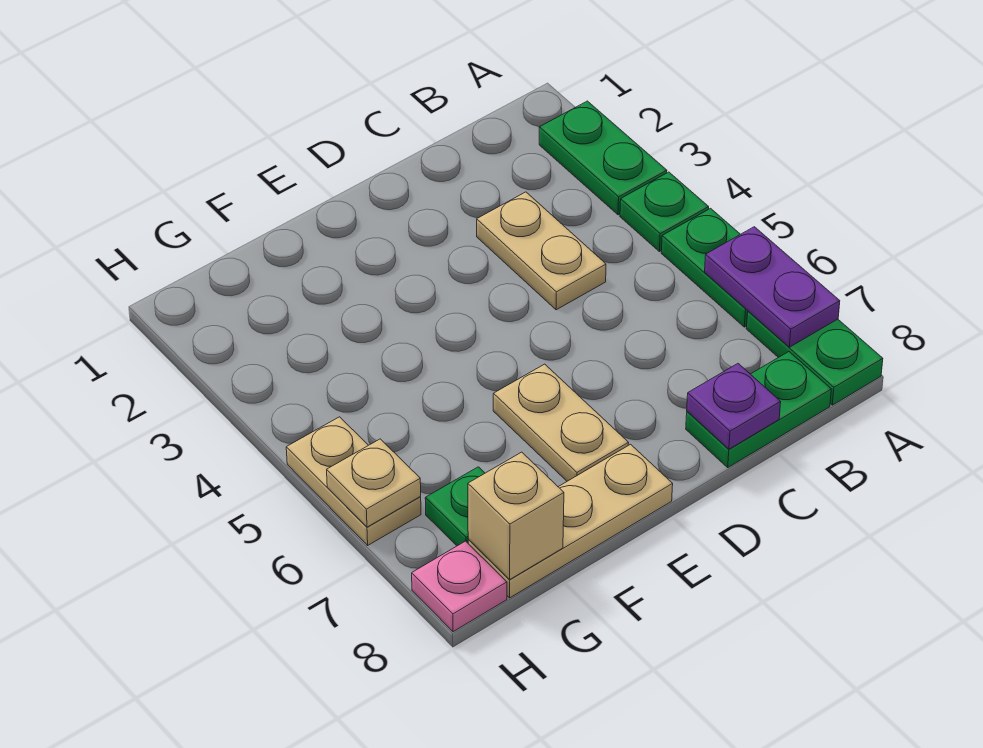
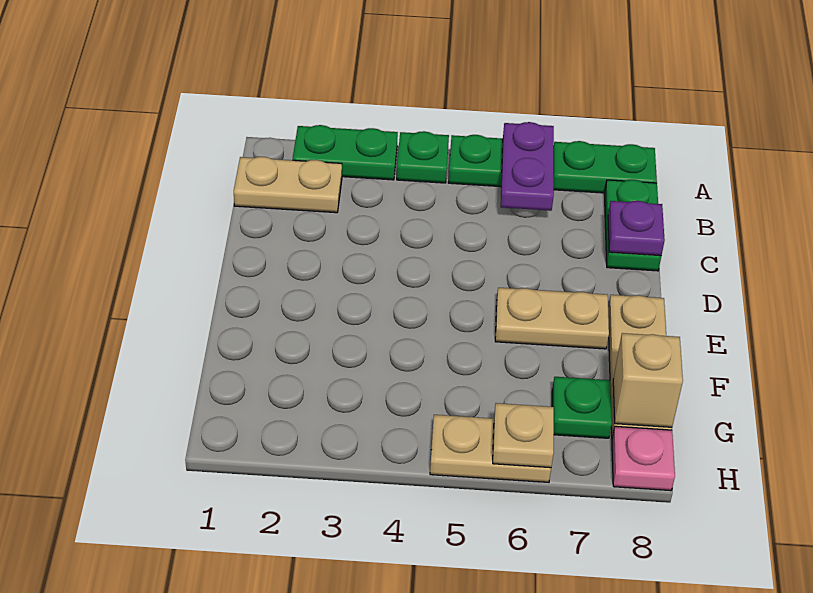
purple plate A6:A7 level 2 -> purple plate A6:B6 level 2
tan plate C3:C4 level 1 -> tan plate B1:B2 level 1

